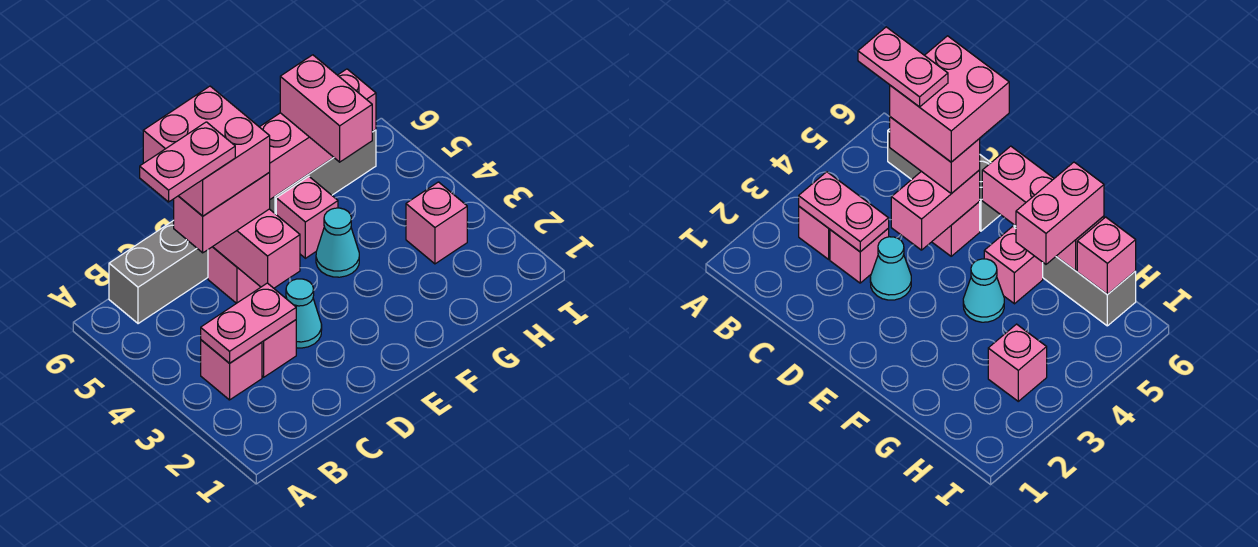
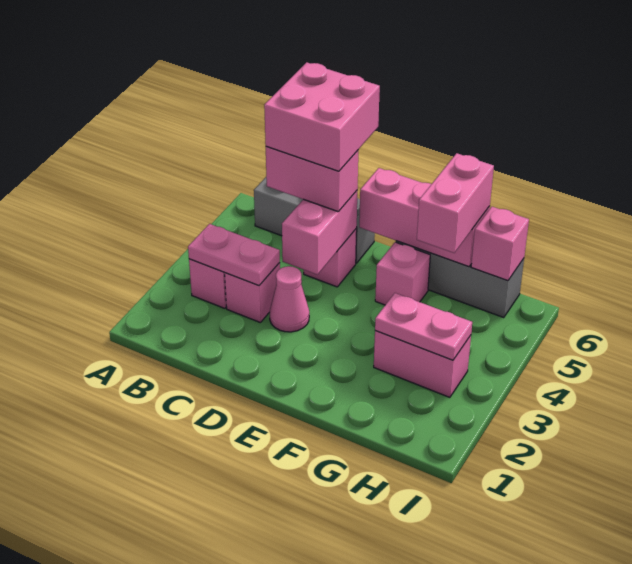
pink plate B5:C5 level 5 -> pink plate G3:H3 level 2
cyan cone D3 level 1 -> pink cone D3 level 1
cyan cone F4 level 1 -> none
pink brick H3 level 1 -> pink brick G3:H3 level 1

